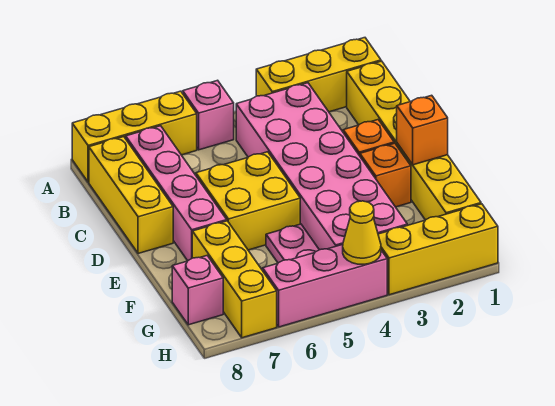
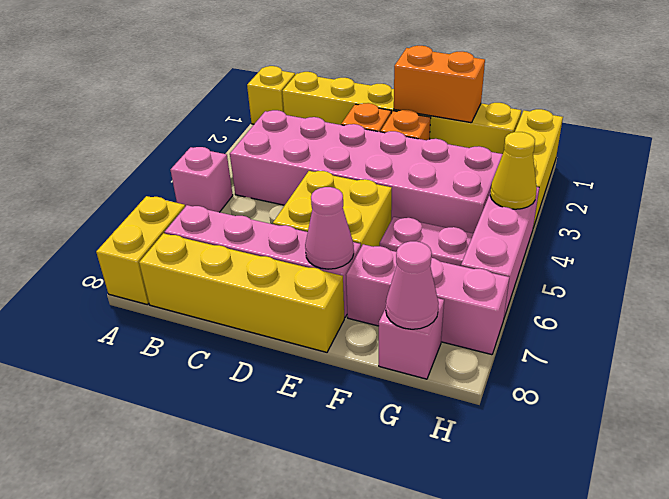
yellow brick A1:A3 level 1 -> yellow brick A1 level 1
yellow brick A6:A8 level 1 -> yellow brick A7:A8 level 1
yellow brick B8:D8 level 1 -> yellow brick B8:E8 level 1
orange brick E1 level 2 -> orange brick E1:F1 level 2
none -> pink cone E7 level 2
yellow brick F7:H7 level 1 -> pink brick F7:H7 level 1
none -> pink cone G8 level 2

